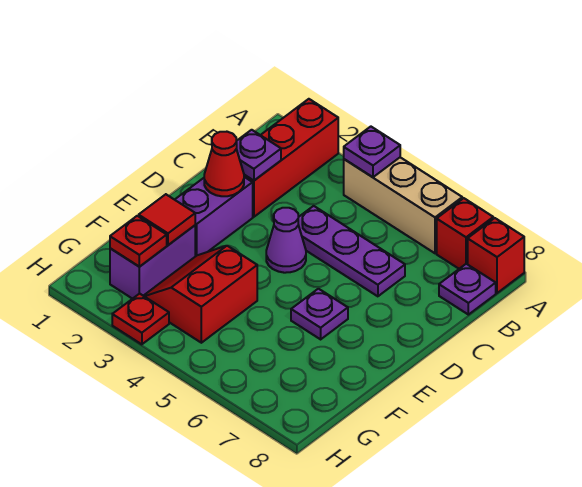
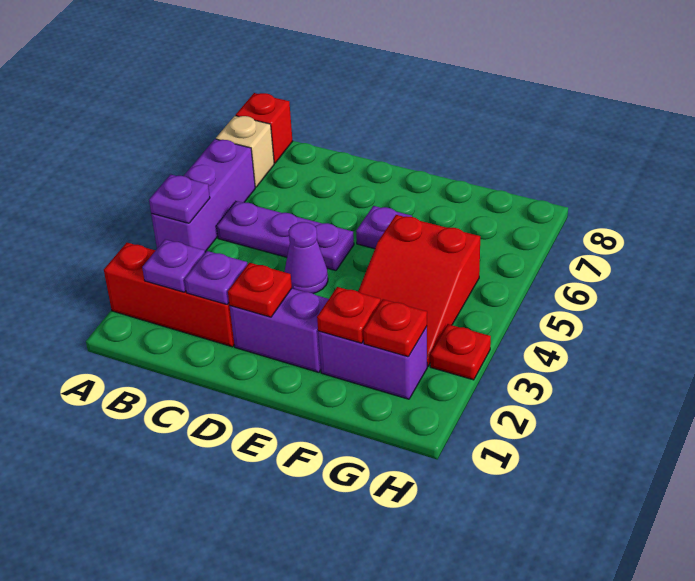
tan brick A4:A6 level 1 -> purple brick A4:A6 level 1
red brick A7 level 1 -> tan brick A7 level 1
purple plate B8 level 1 -> purple plate B2 level 2
purple plate C4:C6 level 1 -> purple plate B5:D5 level 1
red cone D2 level 2 -> red plate D2 level 2
red tile F2 level 2 -> red plate F2 level 2
red slope F3:G4 level 1 top 4 -> red slope F3:G5 level 1 top 5

